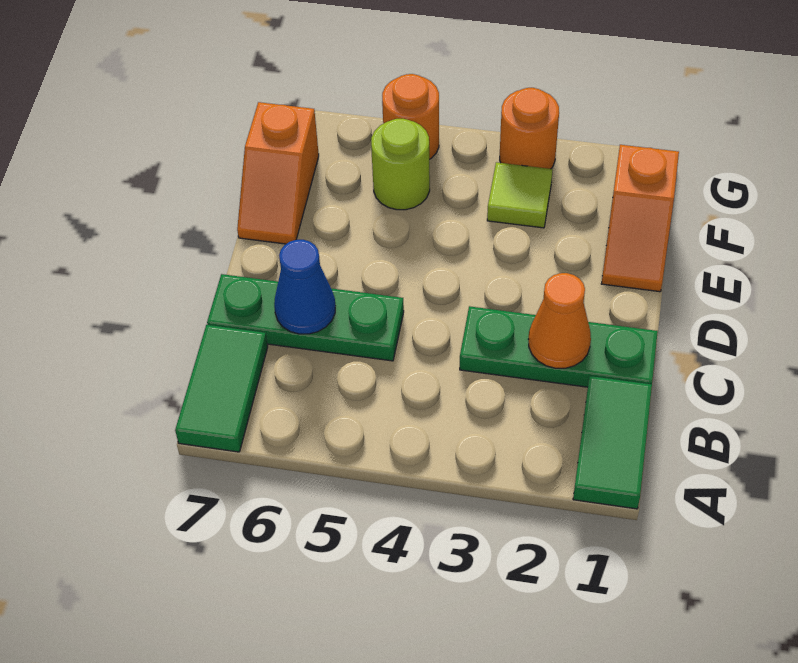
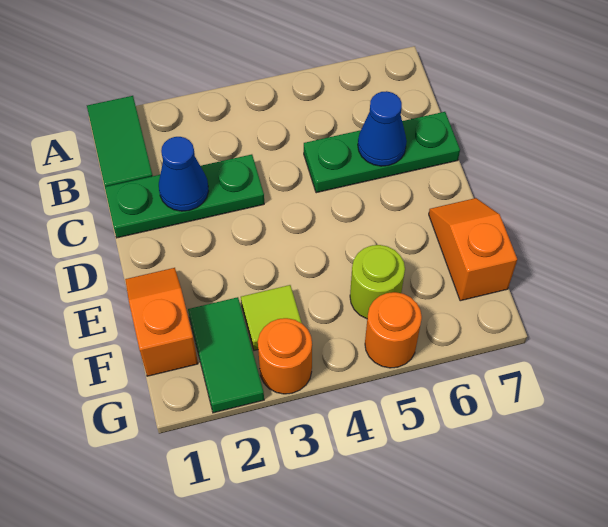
green tile A7:B7 level 1 -> green tile F2:G2 level 1
orange cone C2 level 2 -> blue cone C2 level 2

